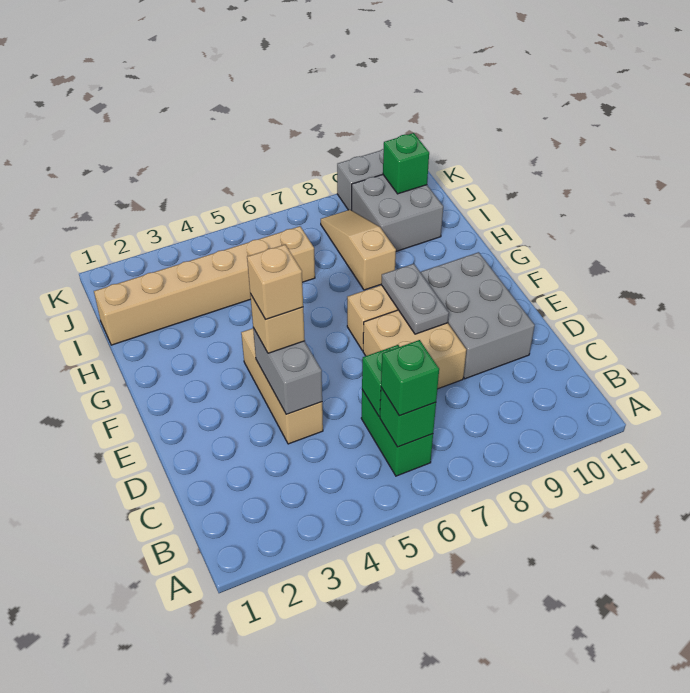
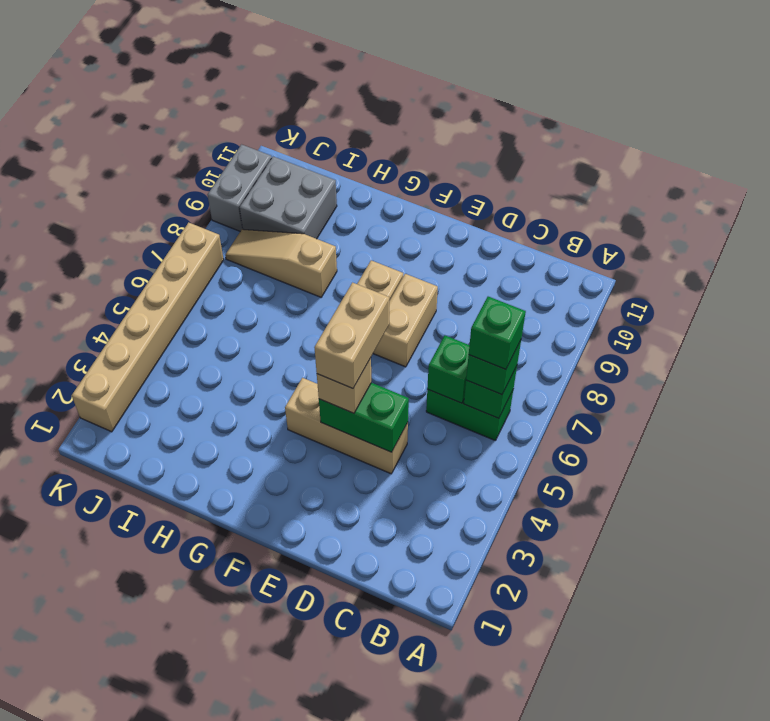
grey brick D4:E4 level 2 -> green brick D4:E4 level 2
tan brick D7:E8 level 1 -> tan brick E7:E8 level 1
grey brick D9:F10 level 1 -> none
tan brick E4 level 4 -> tan brick E4:E5 level 4
grey plate E8:F8 level 2 -> none
tan brick I1:I6 level 1 -> tan brick K2:K7 level 1
green brick J10 level 2 -> green brick B6 level 4

